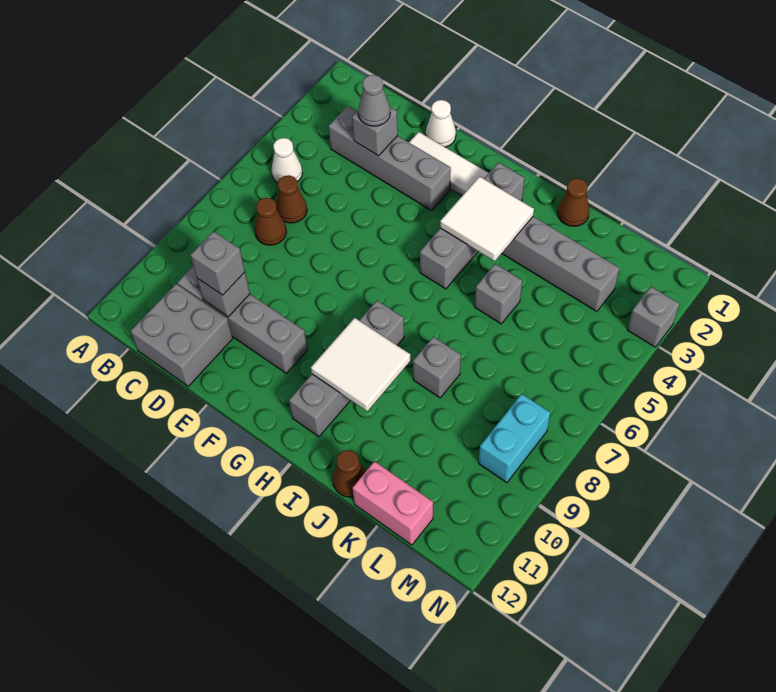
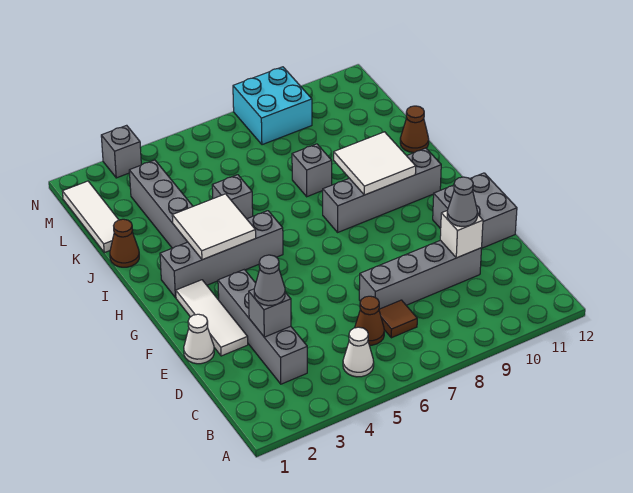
brown cone C7 level 1 -> brown tile C7 level 1
grey brick C10:F10 level 1 -> grey brick D7:D10 level 1
grey brick C11:D12 level 1 -> grey brick E11:F12 level 1
grey brick D10 level 2 -> white brick D10 level 2
grey brick D10 level 3 -> grey cone D10 level 3
none -> white tile K1:M1 level 1
pink brick K12:L12 level 1 -> none
cyan brick M8:M9 level 1 -> cyan brick M8:N9 level 1

